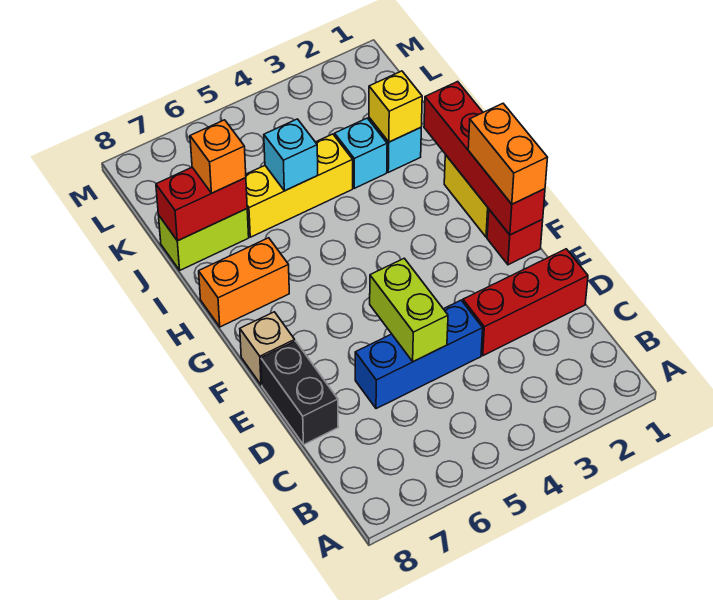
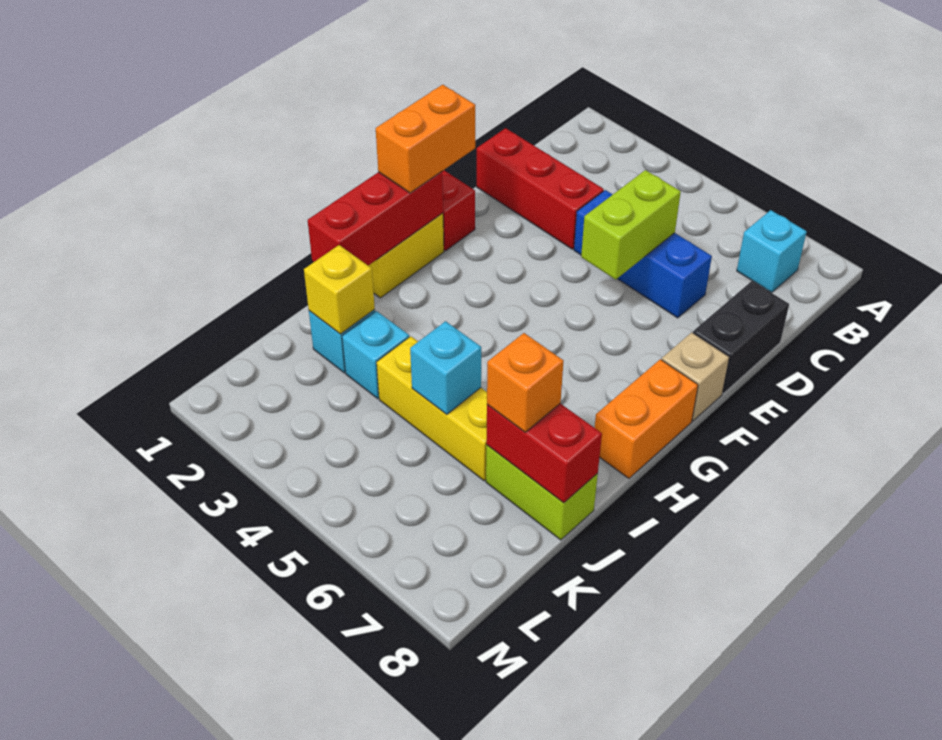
none -> cyan brick B7 level 1
red brick F1:I1 level 2 -> red brick G1:I1 level 2
orange brick H7:H8 level 1 -> orange brick G8:H8 level 1

